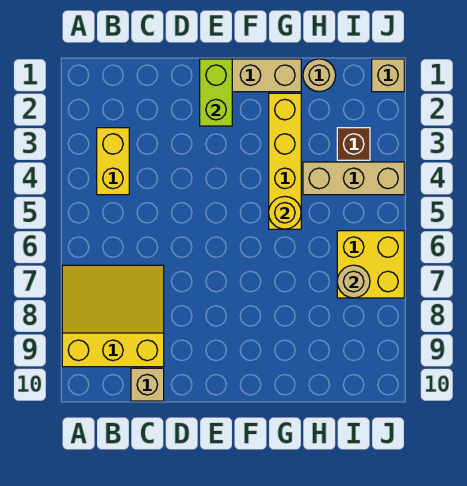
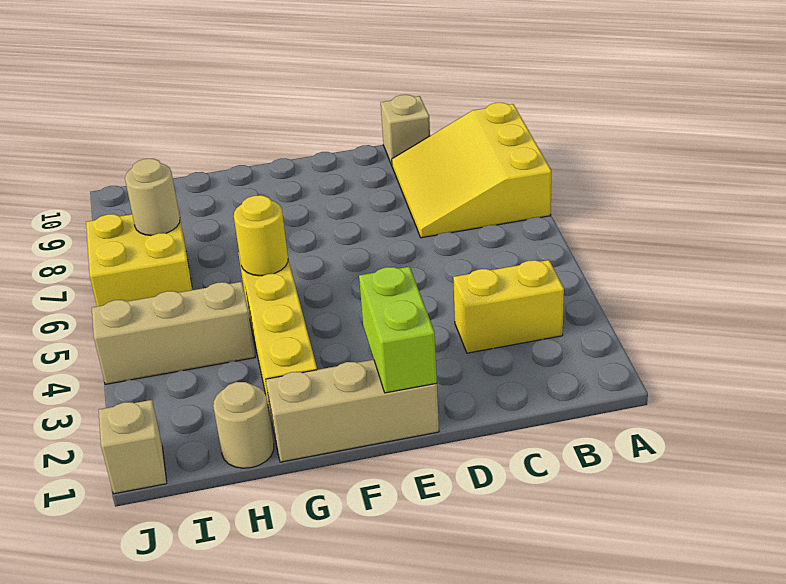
yellow slope A7:C9 level 1 top 9 -> yellow slope A7:C9 level 1 top A
yellow brick B3:B4 level 1 -> yellow brick B3:C3 level 1
brown brick I3 level 1 -> none

